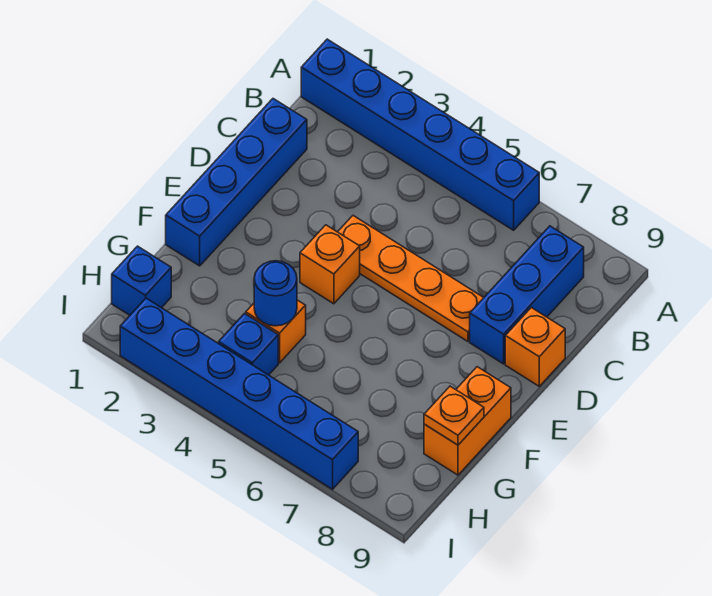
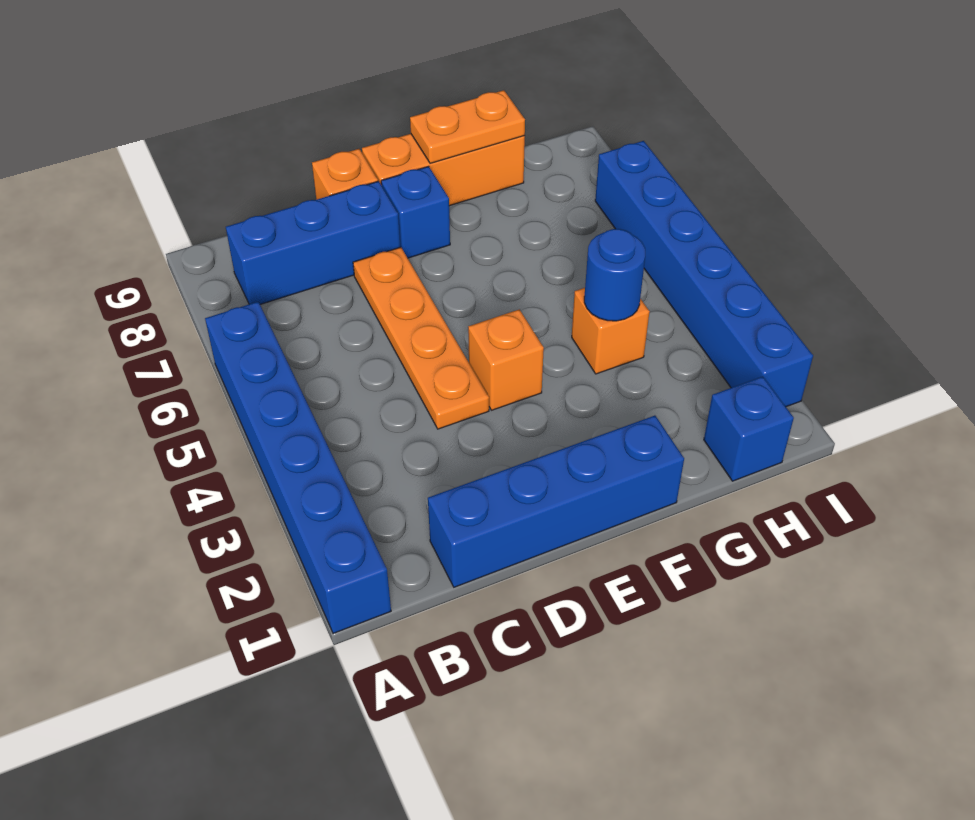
orange brick F9:G9 level 1 -> orange brick E9:G9 level 1
orange plate G9 level 2 -> orange plate F9:G9 level 2
blue brick H4 level 1 -> blue brick E8 level 1

